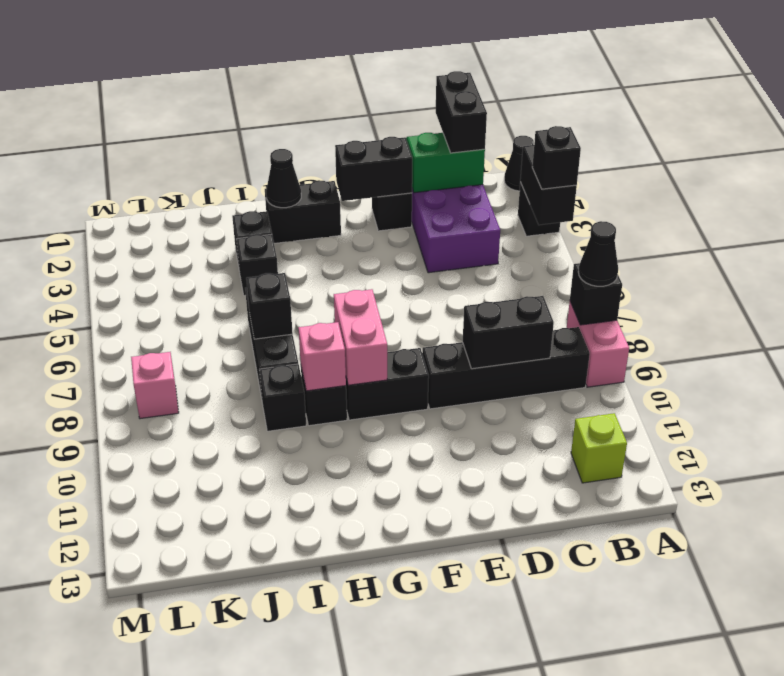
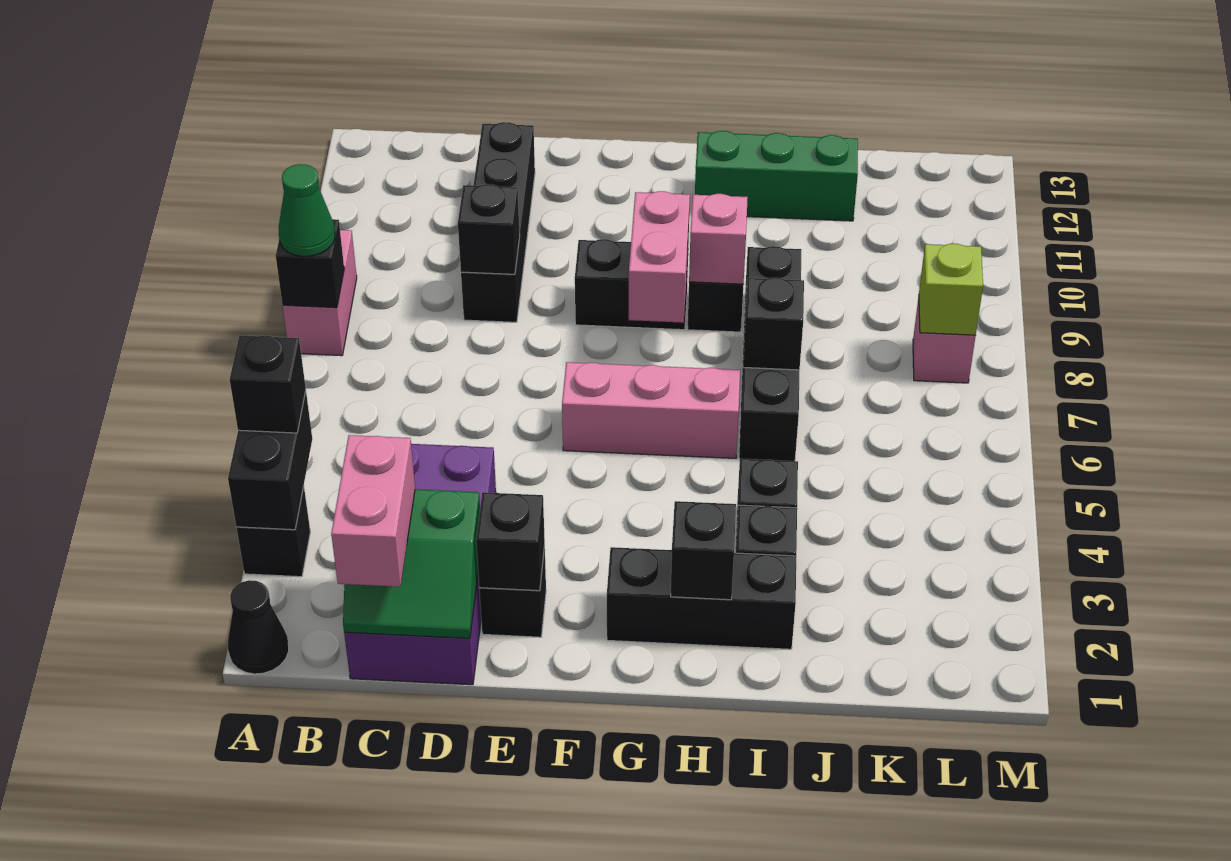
black cone A8 level 3 -> green cone A8 level 3
black brick B9:E9 level 1 -> black brick D9:D12 level 1
lime brick B12 level 1 -> lime brick L8 level 2
black brick C1:C2 level 3 -> pink brick C1:C2 level 3
black brick C9:D9 level 2 -> black brick D9 level 2
black brick E2:F2 level 2 -> black brick E2 level 2
none -> pink brick F6:H6 level 1
black brick G2:H2 level 1 -> black brick G2:I2 level 1
black cone H2 level 2 -> black brick H2 level 2
none -> green brick H12:J12 level 1

